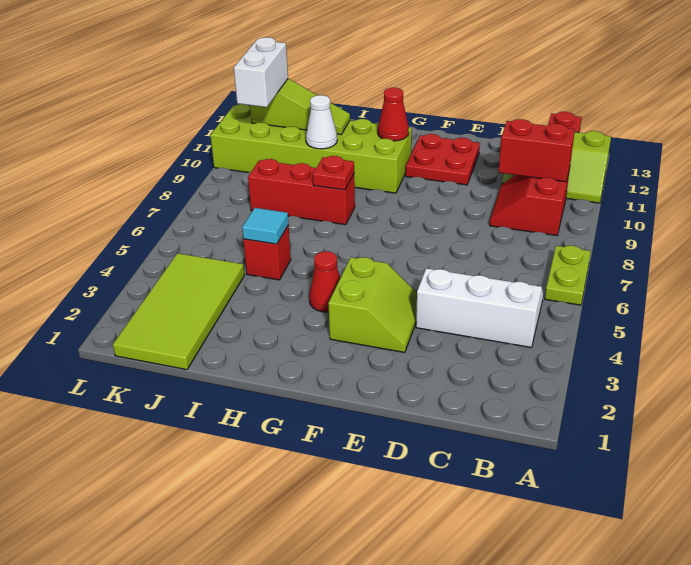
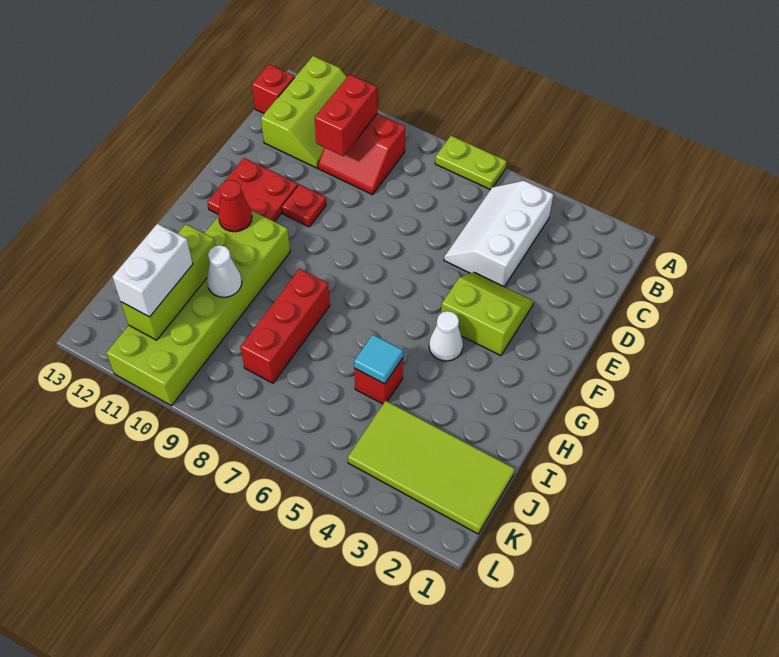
red cone G4 level 1 -> white cone G4 level 1
red plate H8 level 2 -> red plate E10 level 1
lime slope I11:K11 level 2 top K -> lime brick I11:K11 level 2
white brick K10:K11 level 3 -> white brick J11:K11 level 3

